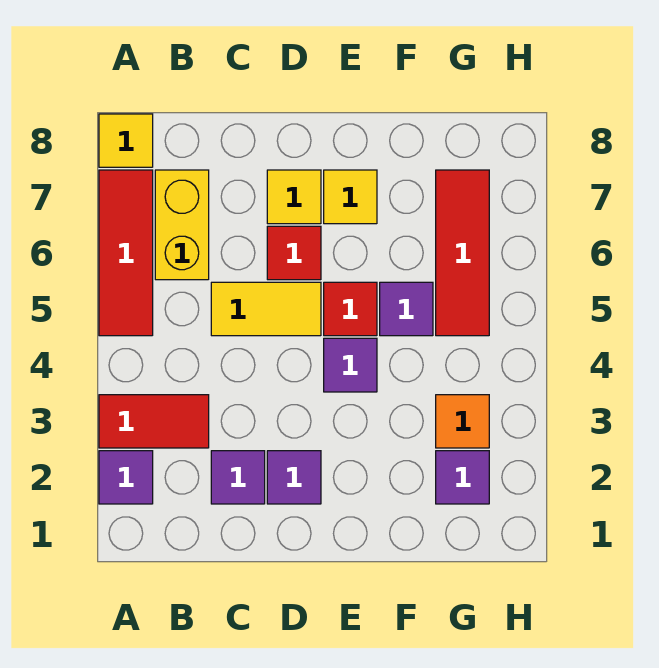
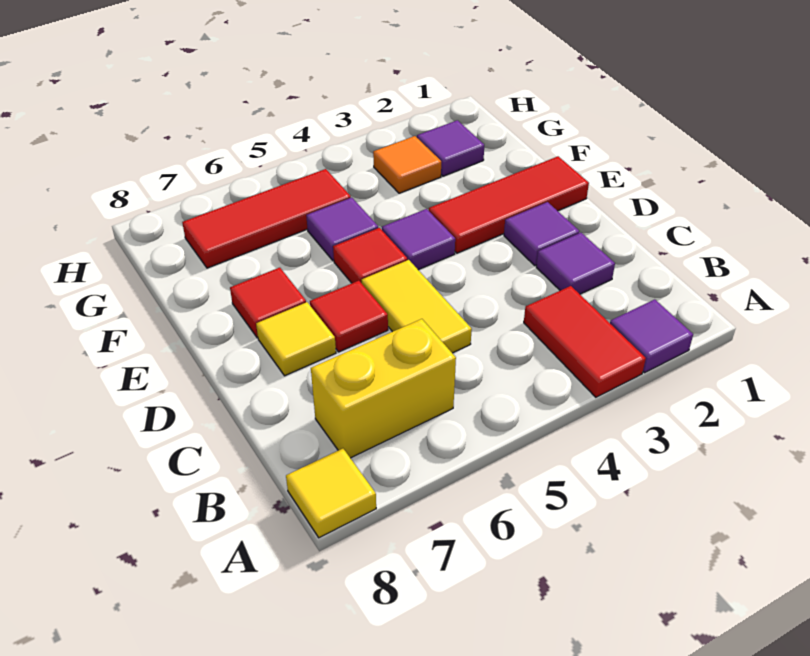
red tile A5:A7 level 1 -> red tile E1:E3 level 1
yellow tile E7 level 1 -> red tile E7 level 1

